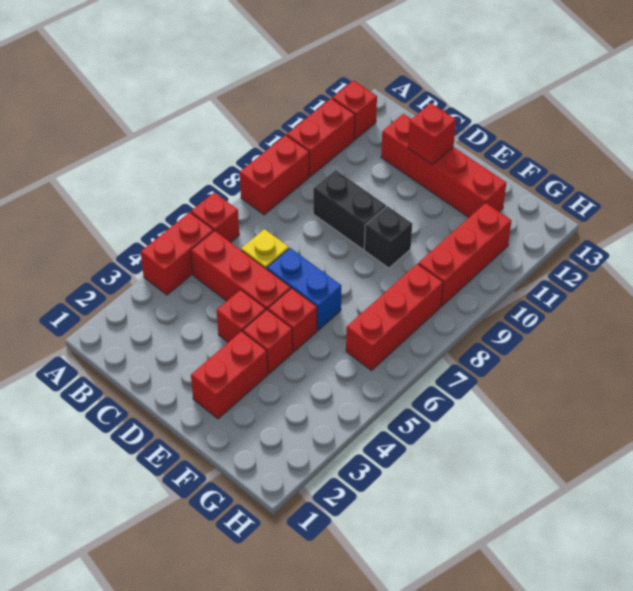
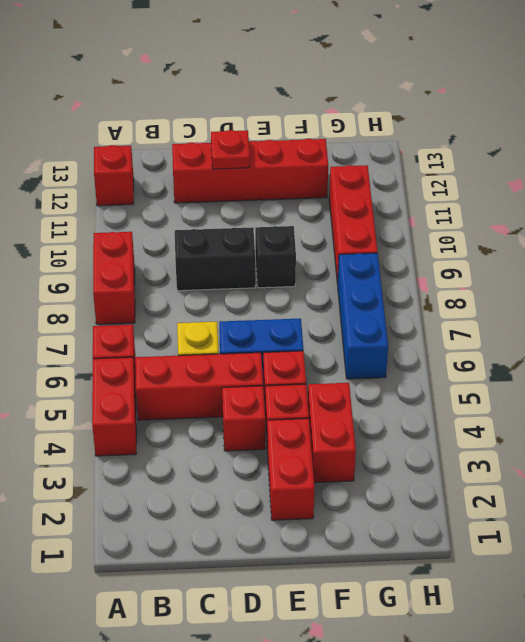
red brick A10:A11 level 1 -> red brick F3:F4 level 1
red brick D12 level 2 -> red plate D12 level 2
red brick G6:G8 level 1 -> blue brick G6:G8 level 1

